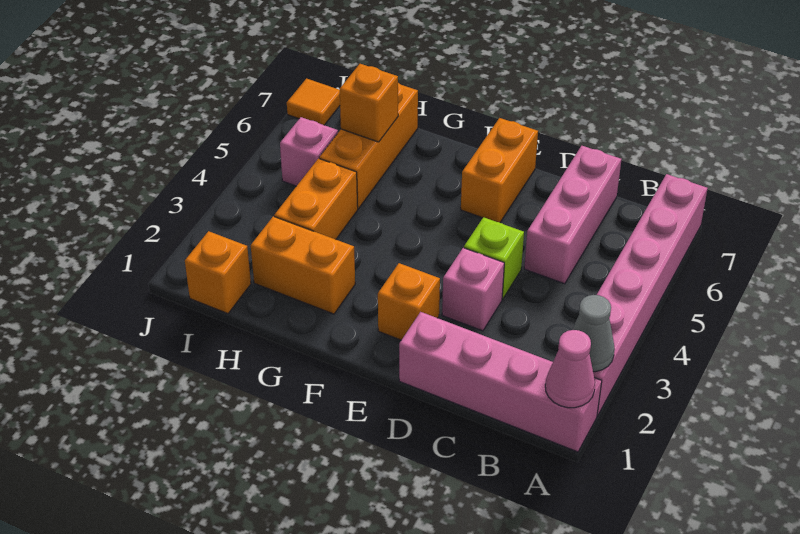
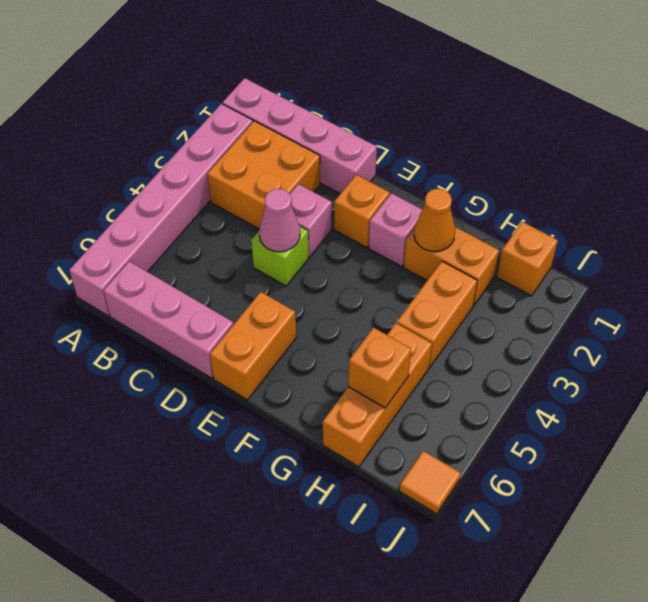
pink cone A1 level 2 -> pink cone D4 level 2
grey cone A2 level 2 -> none
none -> orange brick B2:C3 level 1
pink brick C5:C7 level 1 -> pink brick B7:D7 level 1
none -> orange cone G2 level 2
pink brick I5 level 1 -> pink brick F2 level 1

